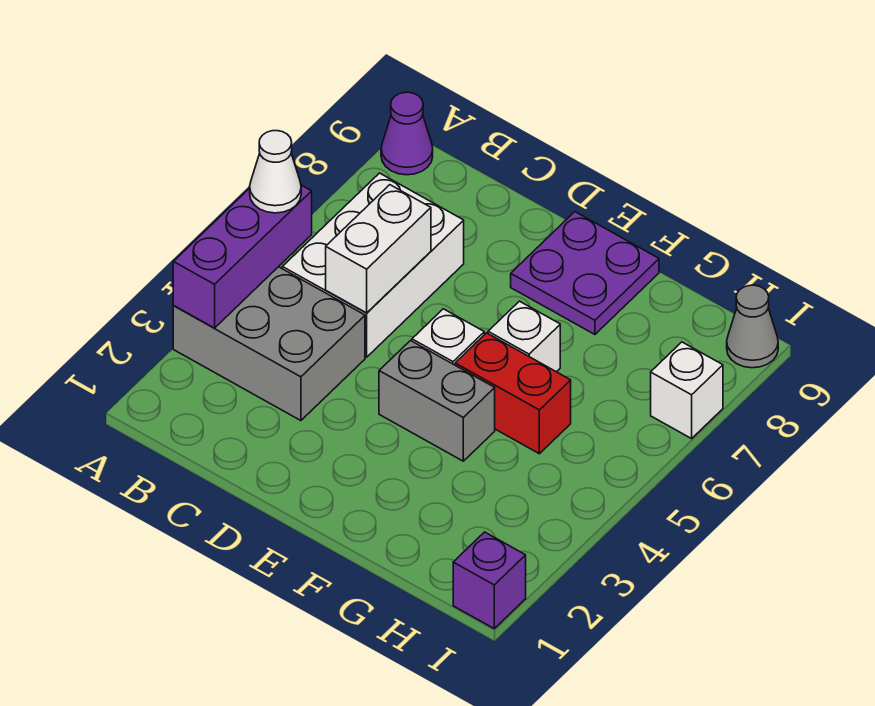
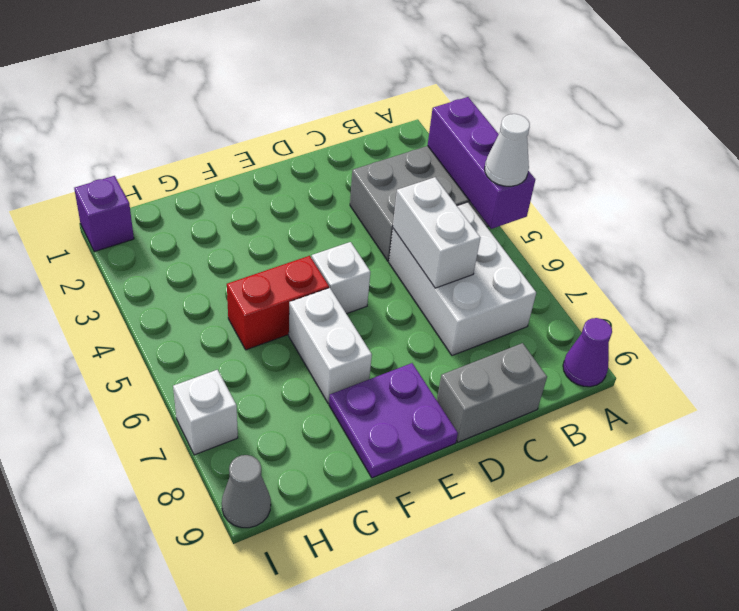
grey brick E4:F4 level 1 -> grey brick C9:D9 level 1
white brick F6 level 1 -> white brick F6:F7 level 1

